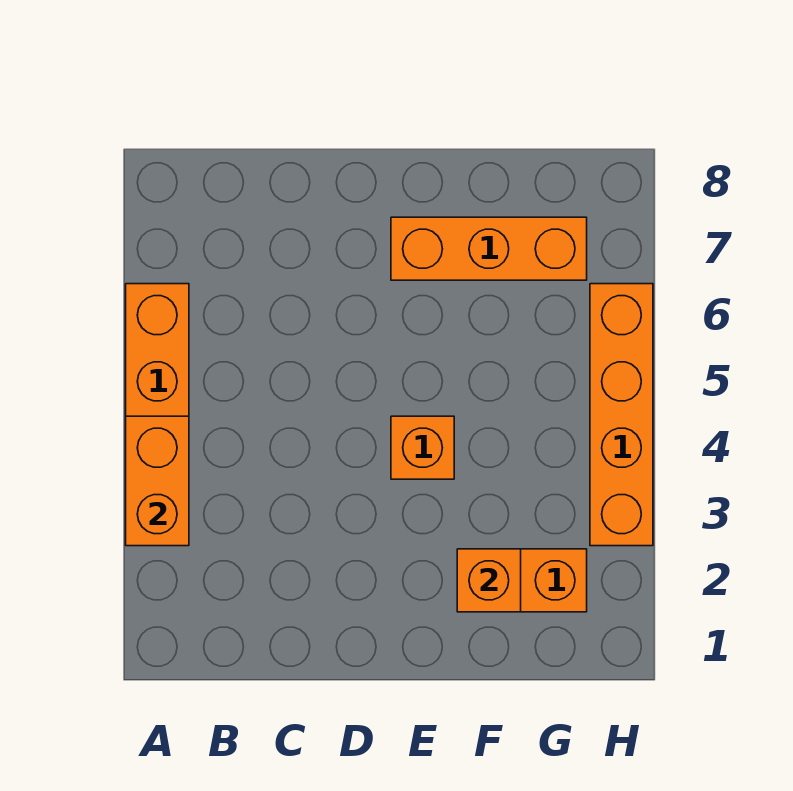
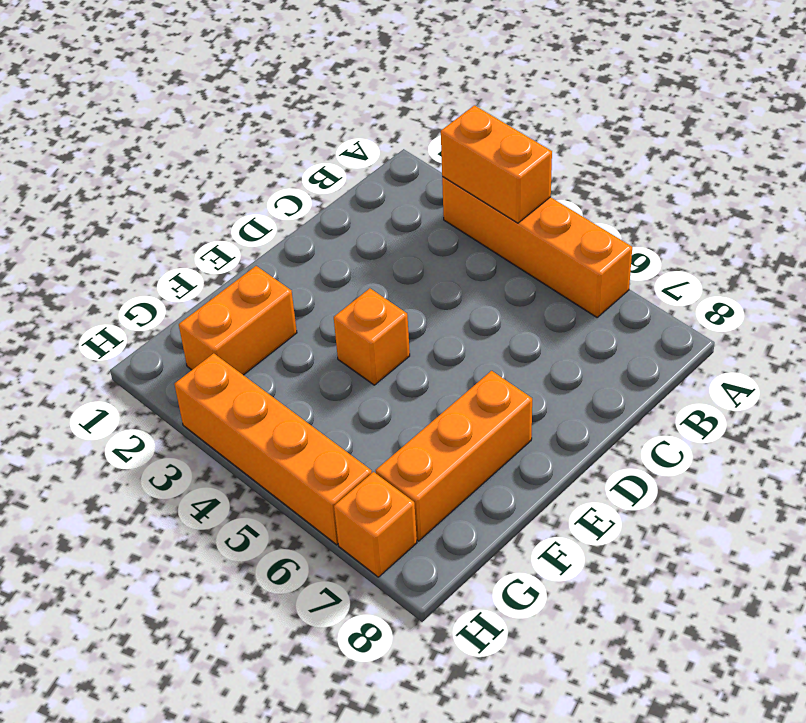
orange brick F2 level 2 -> orange brick H7 level 1

